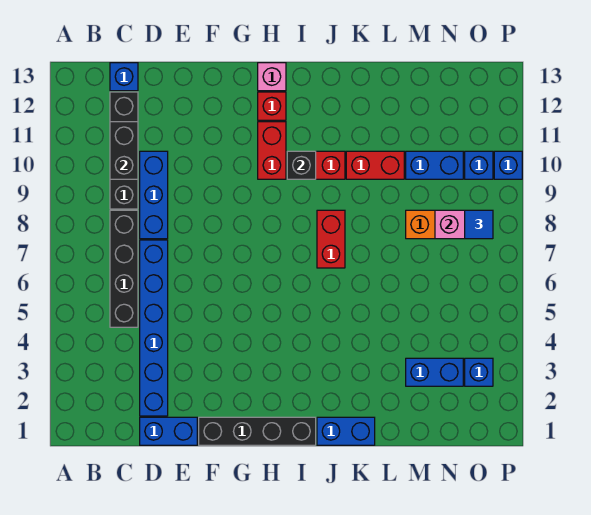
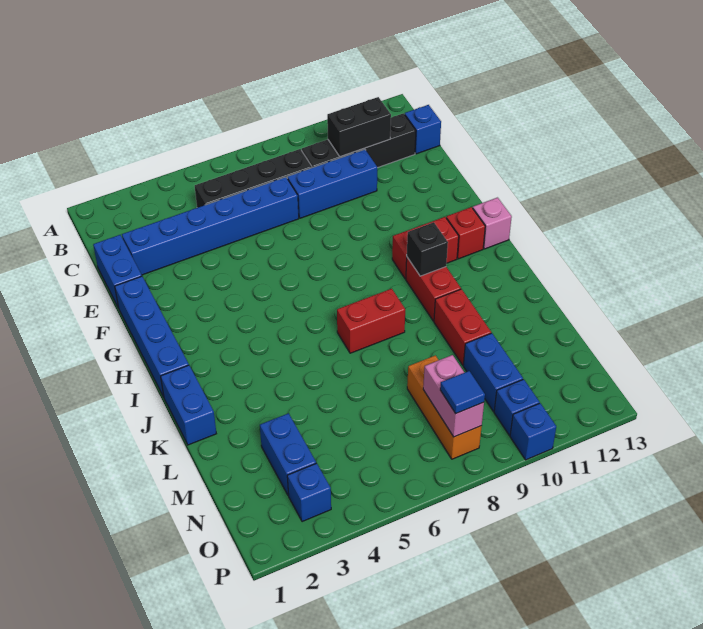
black brick F1:I1 level 1 -> blue brick F1:I1 level 1

